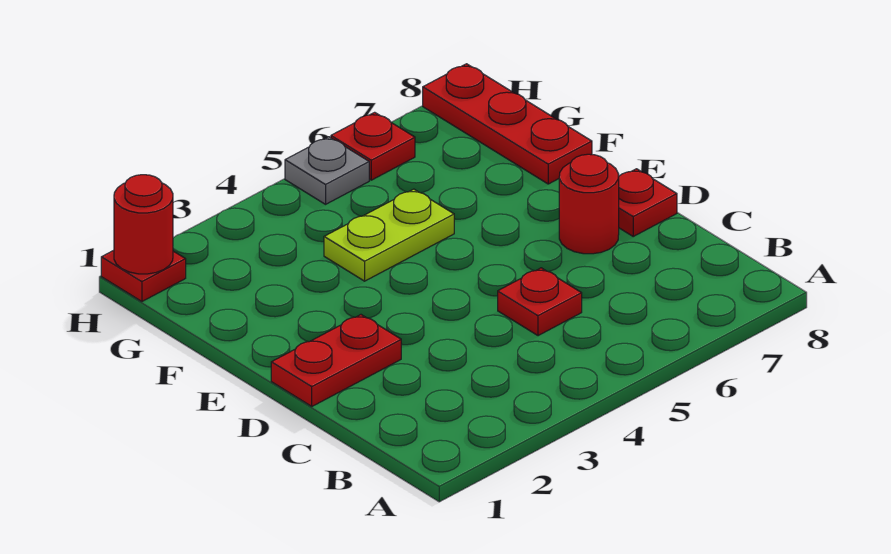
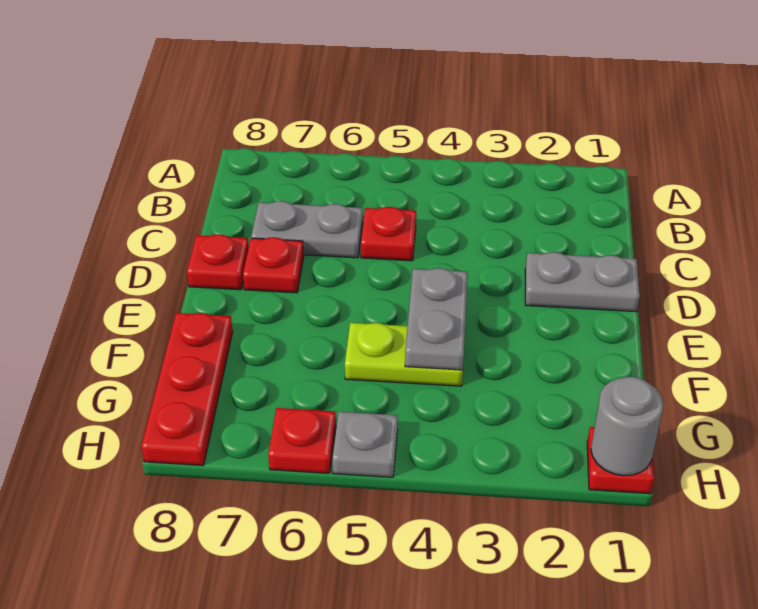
none -> grey plate C6:C7 level 1
red plate D1:D2 level 1 -> grey plate D1:D2 level 1
red round brick D7 level 1 -> red plate D7 level 1
none -> grey plate E4:F4 level 2
red round brick H1 level 2 -> grey round brick H1 level 2

